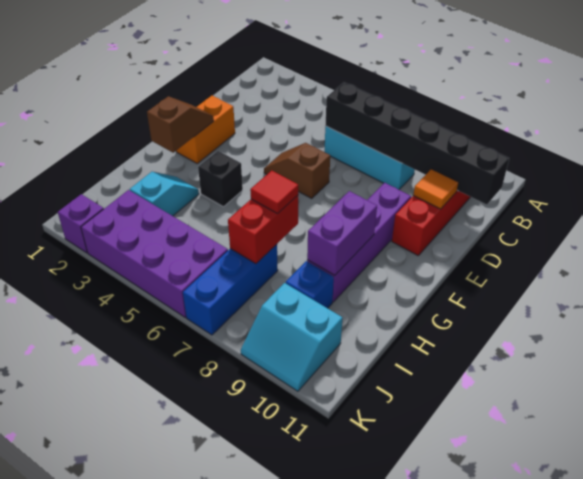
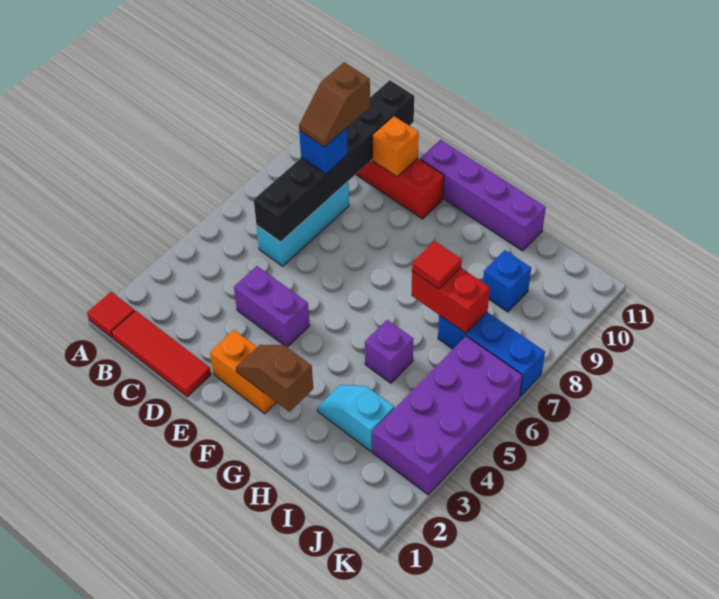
none -> red tile A1 level 1
none -> red tile B1:D1 level 1
none -> blue brick C8 level 3
orange tile D10 level 2 -> orange brick D10 level 2
brown slope E5:E6 level 1 top 6 -> brown slope C8:C9 level 4 top 9
purple brick E9:H9 level 1 -> purple brick E11:H11 level 1
black brick G4 level 1 -> none
purple brick G9:H9 level 2 -> purple brick D4:E4 level 1
cyan slope J9:K10 level 1 top J -> none
purple brick K2 level 1 -> purple brick H5 level 1

